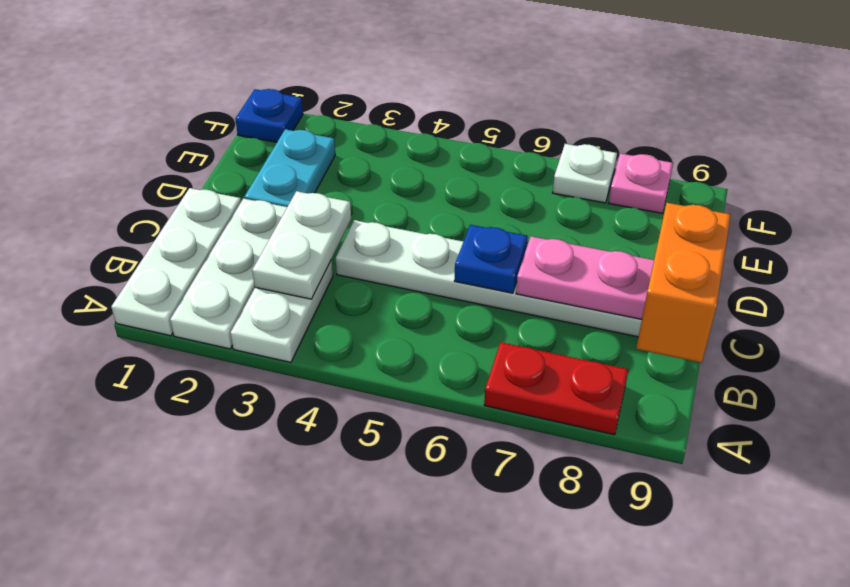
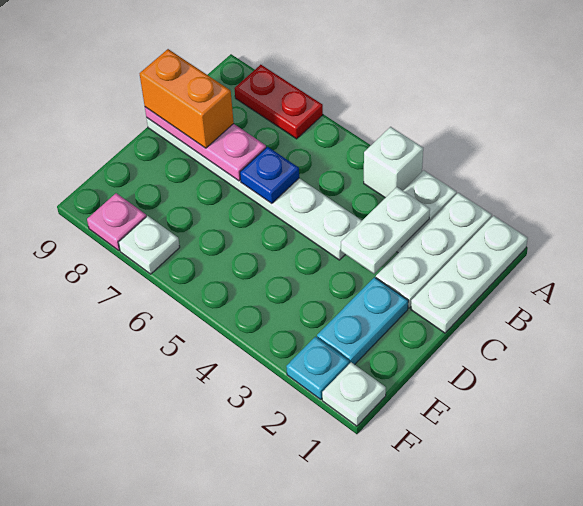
none -> white brick A4 level 1
orange brick B9:C9 level 3 -> orange brick C8:C9 level 3
blue plate F1 level 1 -> white plate F1 level 1
none -> cyan plate F2 level 1

